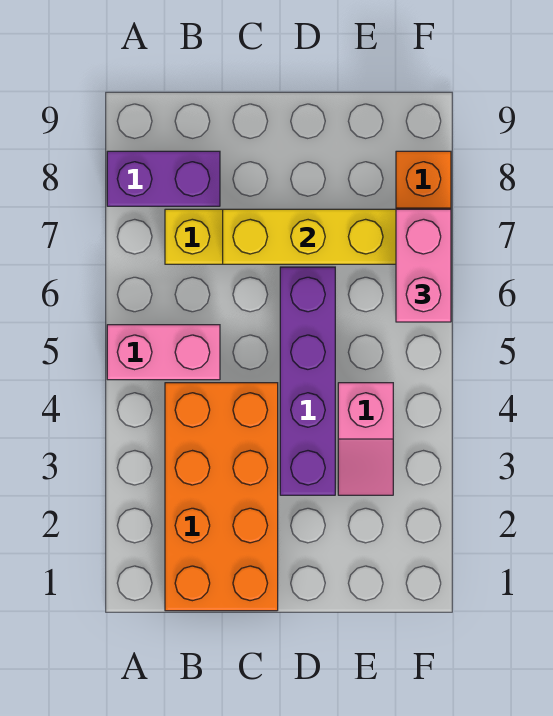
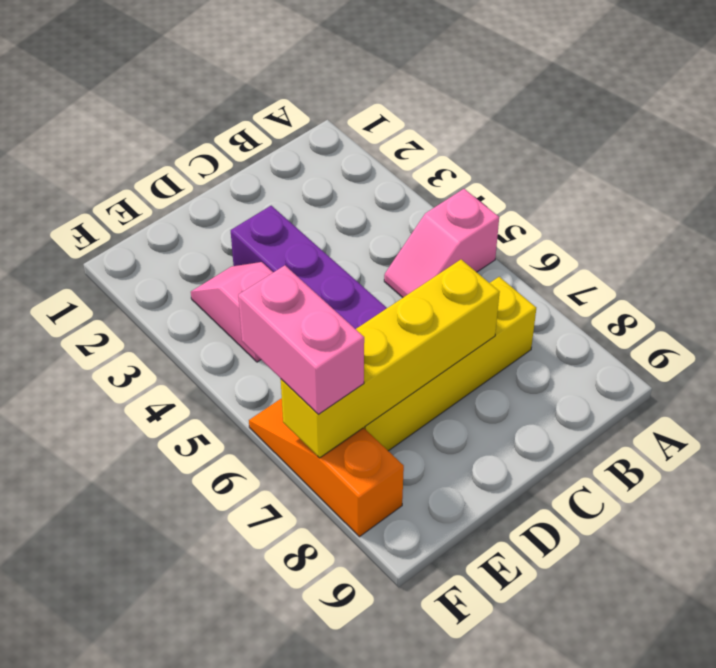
pink brick A5:B5 level 1 -> pink slope A5:B5 level 1 top A
purple brick A8:B8 level 1 -> none
orange brick B1:C4 level 1 -> none

